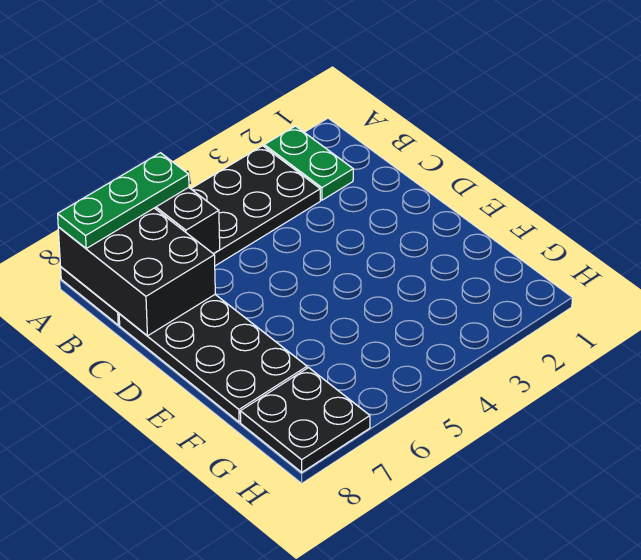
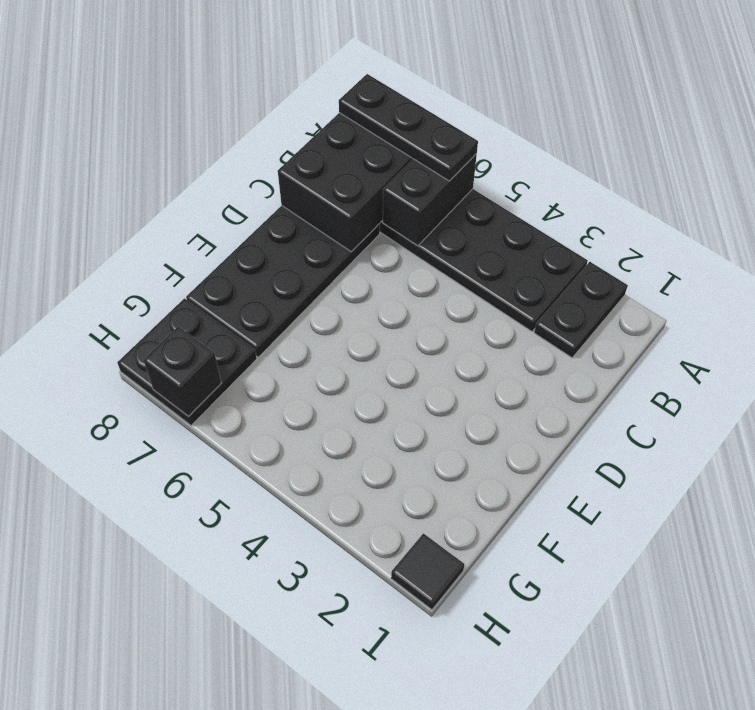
green plate A2:B2 level 1 -> black plate A2:B2 level 1
green plate A6:A8 level 3 -> black plate A6:A8 level 3
none -> black tile H1 level 1
none -> black brick H7 level 2

